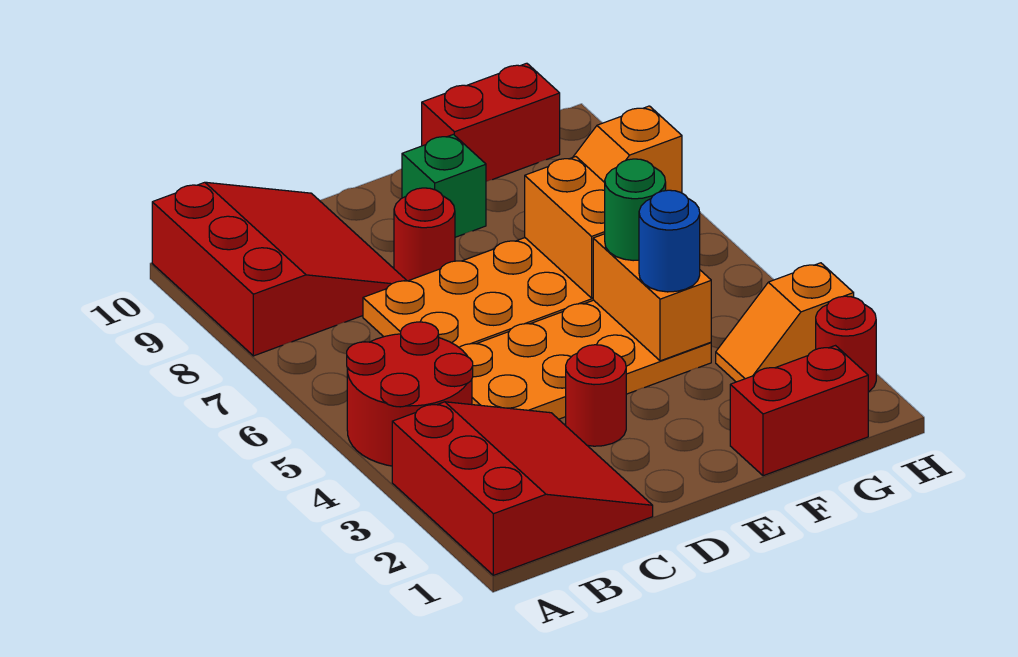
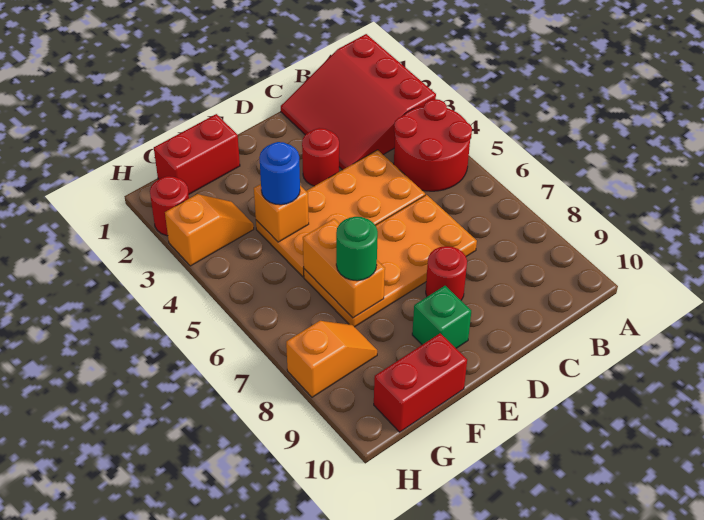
red slope A8:C10 level 1 top A -> none
orange brick F4:F5 level 2 -> orange brick F4 level 2
green round brick F5 level 3 -> green round brick F7 level 3

